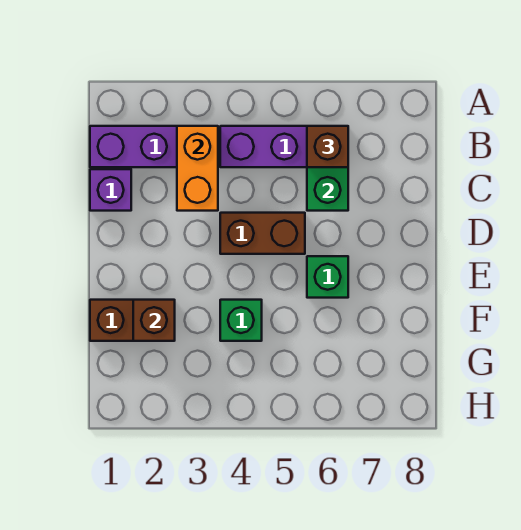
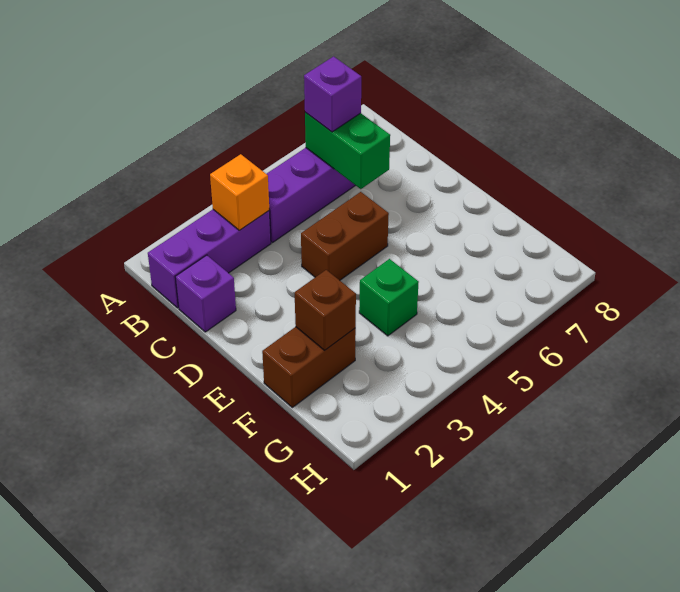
orange brick B3:C3 level 2 -> orange brick B3 level 2
brown brick B6 level 3 -> purple brick B6 level 3
green brick E6 level 1 -> none

